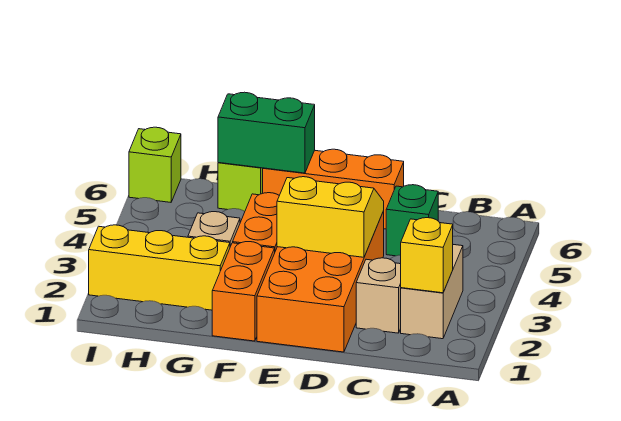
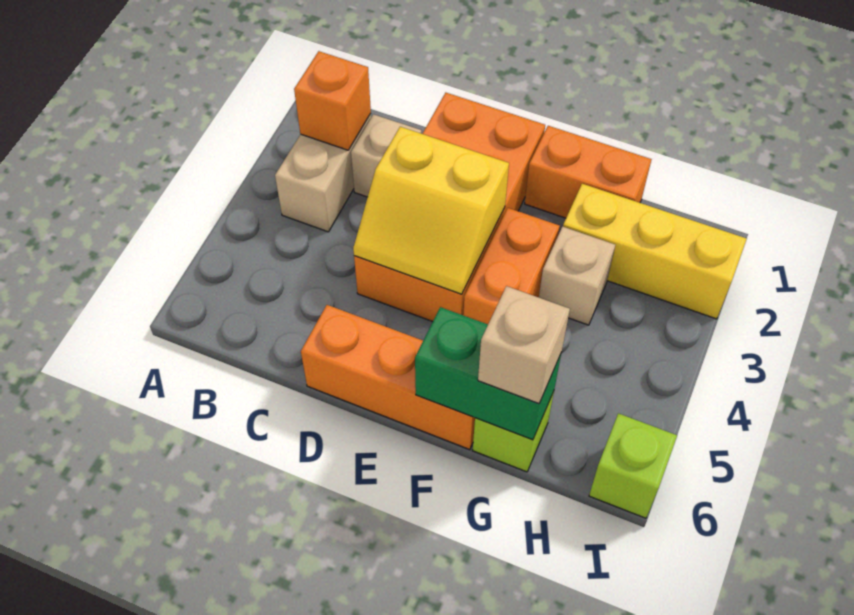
yellow brick B2 level 2 -> orange brick B2 level 2
green brick C5 level 1 -> none
orange brick F1:F2 level 1 -> orange brick F1:G1 level 1
none -> tan brick G6 level 3

